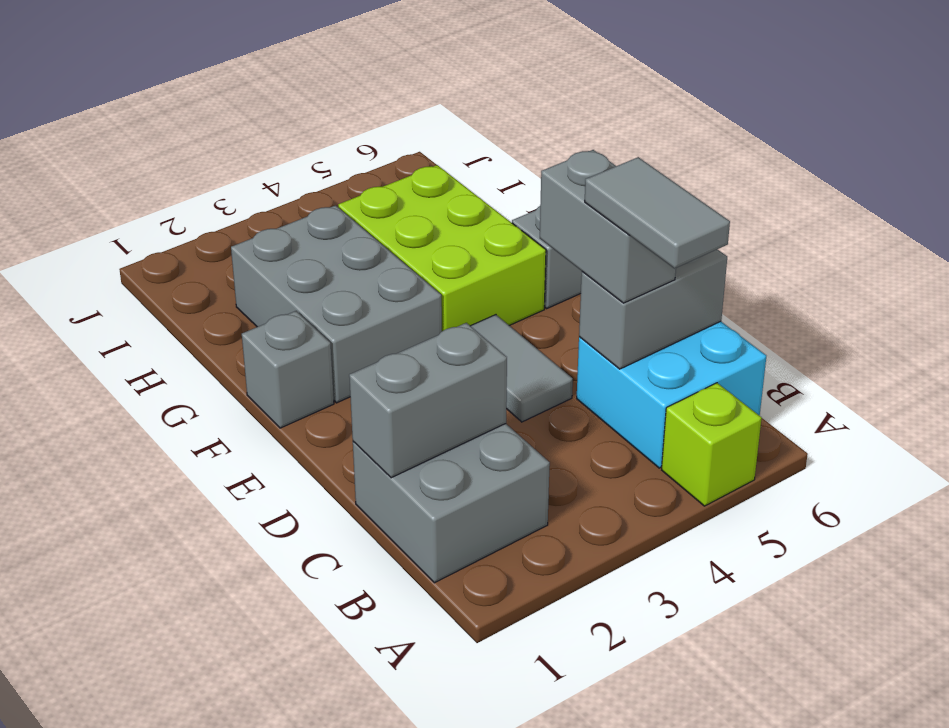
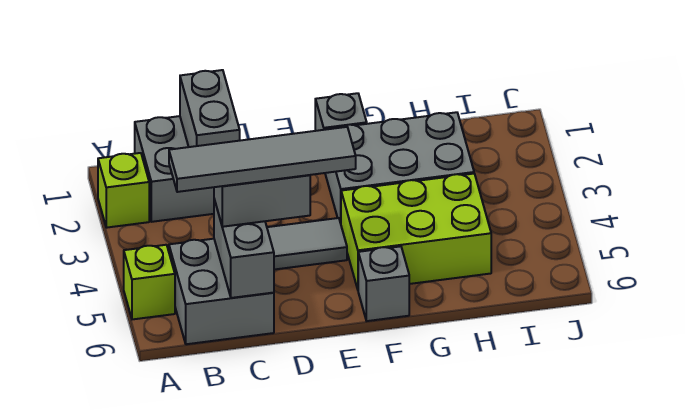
none -> lime brick A2 level 1
cyan brick B5:C6 level 1 -> grey brick B5:C6 level 1
grey tile B5:C5 level 4 -> grey tile B5:E5 level 4

